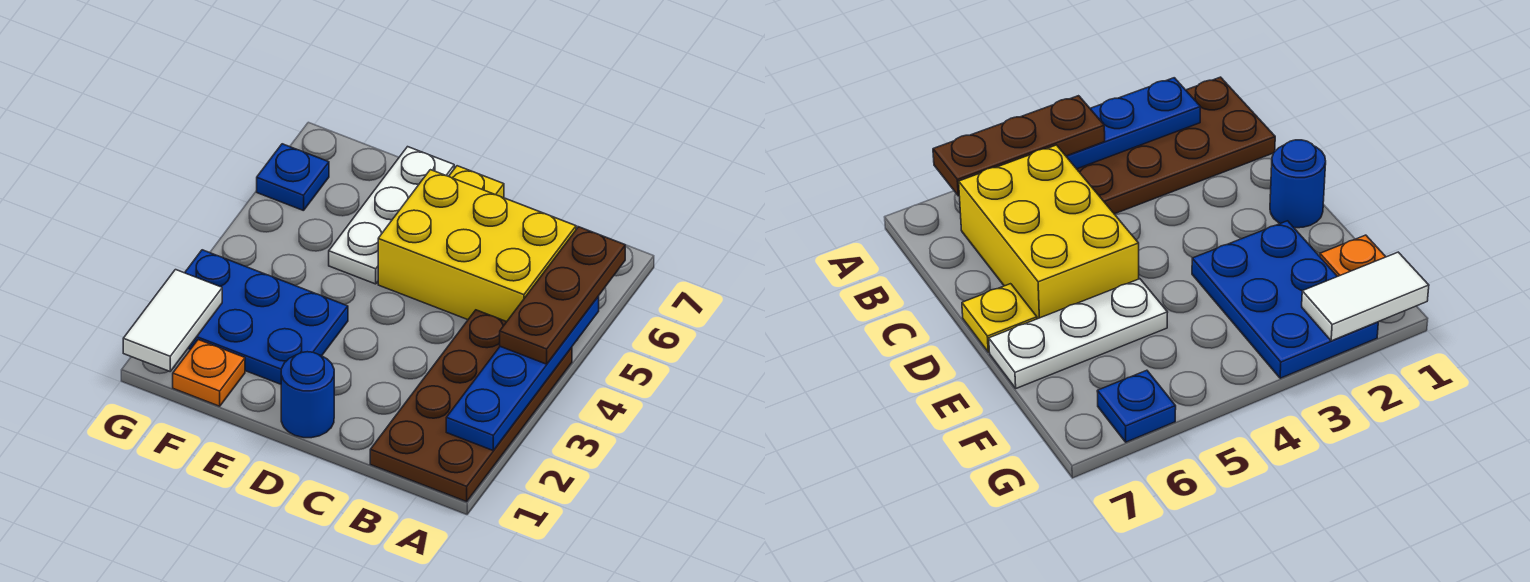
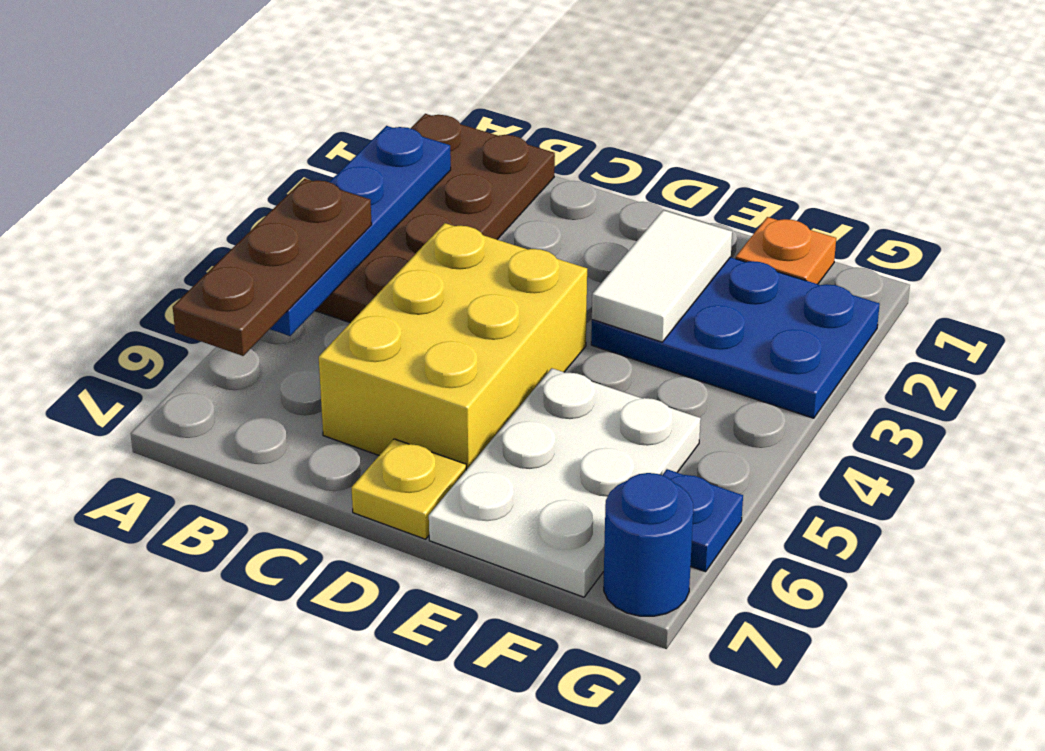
yellow brick B5:D6 level 1 -> yellow brick C4:D6 level 1
blue round brick D1 level 1 -> blue round brick G7 level 1
white plate E5:E7 level 1 -> white plate E5:F7 level 1
white tile G1:G2 level 2 -> white tile E2:E3 level 2

